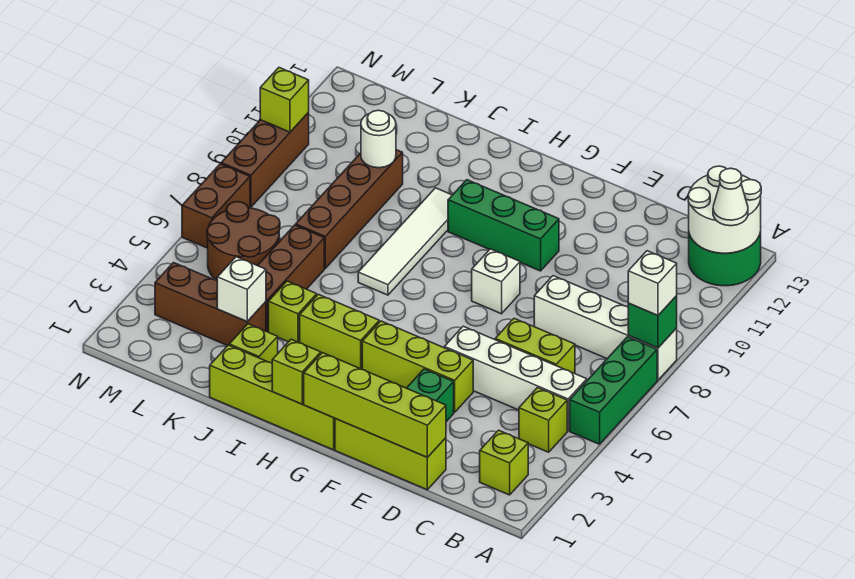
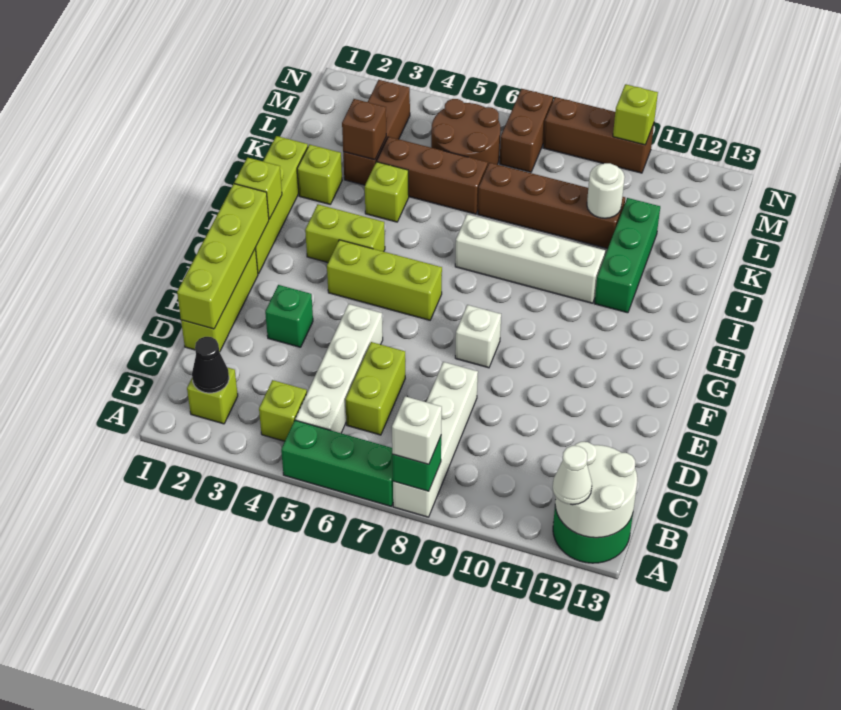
none -> black cone B2 level 2
lime brick E4:G4 level 1 -> lime brick G4:G6 level 1
green brick F10:H10 level 1 -> green brick I11:K11 level 1
lime brick H4:I4 level 1 -> lime brick H3:H4 level 1
white tile I7:I10 level 1 -> white brick I7:I10 level 1
white brick K3 level 2 -> brown brick K3 level 2
brown brick N6:N7 level 1 -> brown brick M7:N7 level 1

